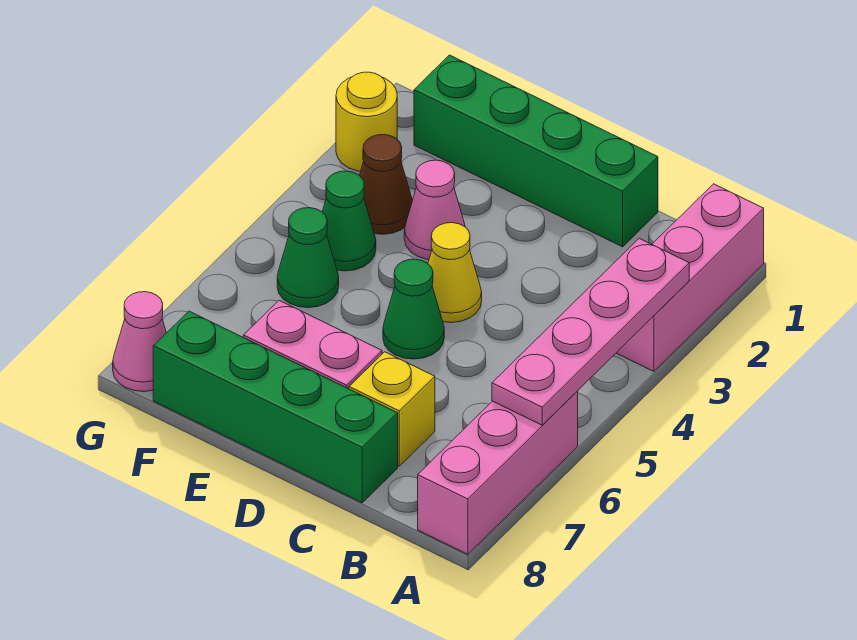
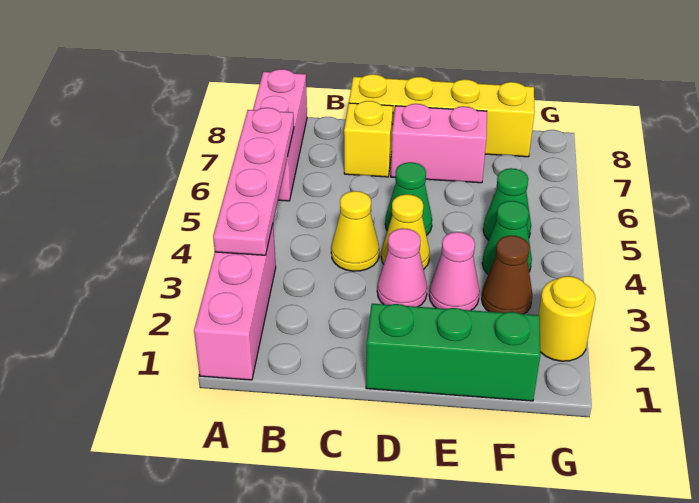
green brick C1:F1 level 1 -> green brick D1:F1 level 1
none -> yellow cone C4 level 1
green brick C8:F8 level 1 -> yellow brick C8:F8 level 1
pink cone G8 level 1 -> pink cone D3 level 1

